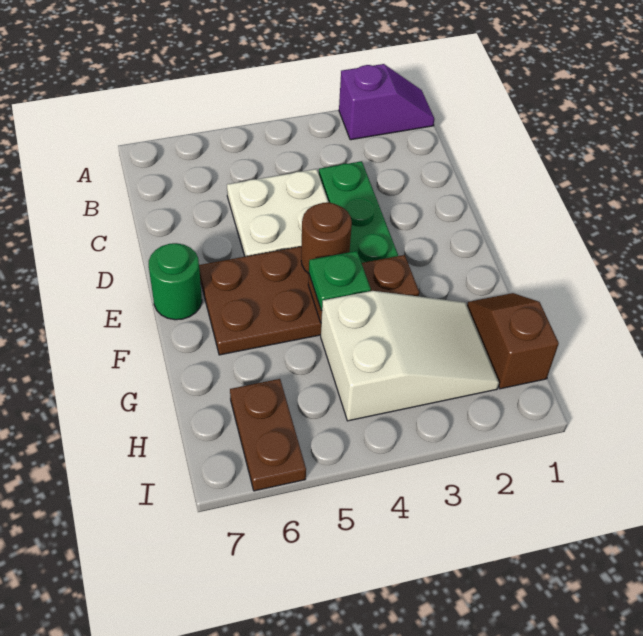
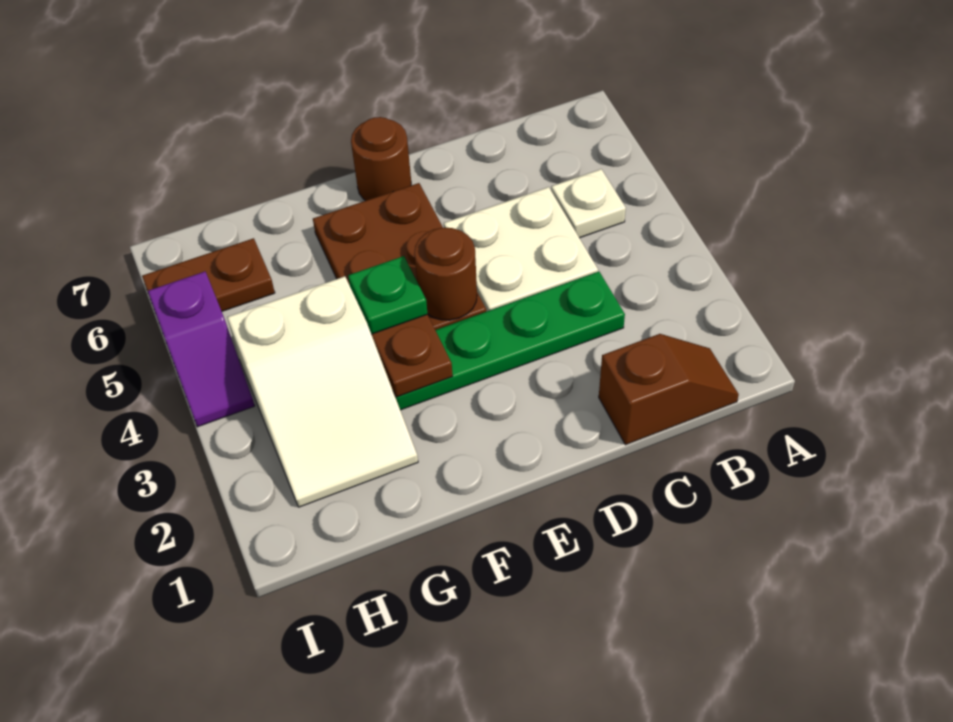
purple slope A1:A2 level 1 top 2 -> purple slope I4:I5 level 1 top 5
none -> white plate B5 level 1
green round brick E7 level 1 -> brown round brick E7 level 1
brown slope G1:H1 level 1 top H -> brown slope B1:C1 level 1 top C

